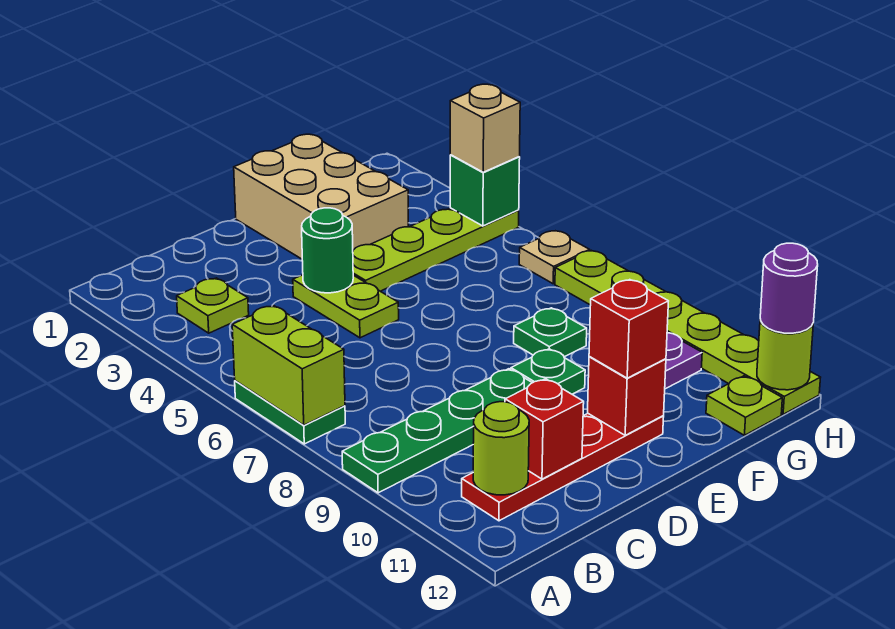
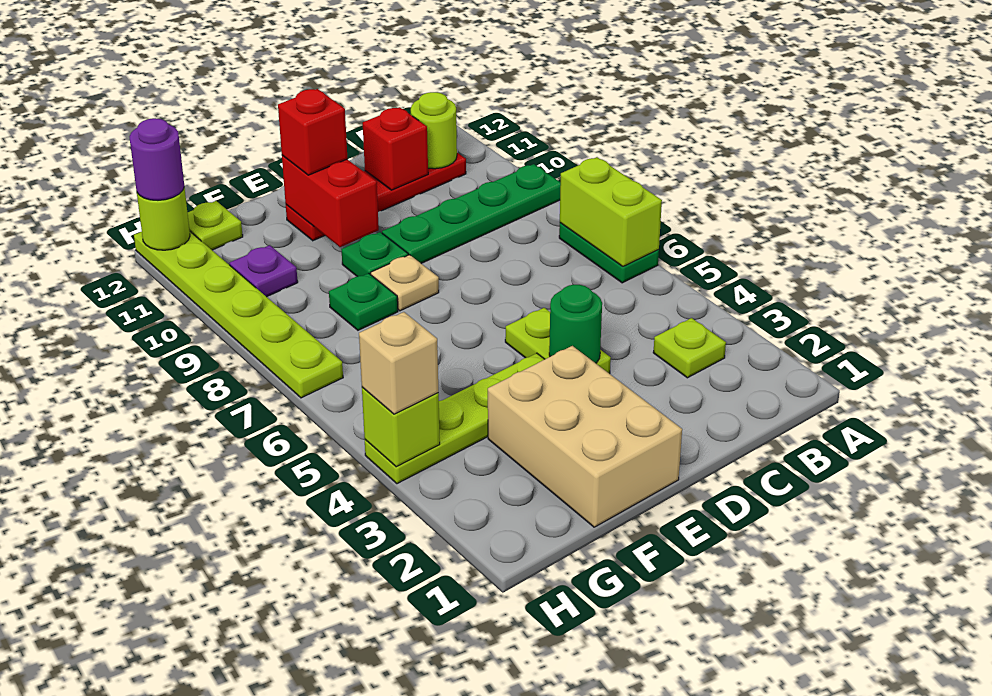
red brick E11 level 2 -> red brick E10:E11 level 2
green brick H4 level 2 -> lime brick H4 level 2
tan plate H6 level 1 -> tan plate E8 level 1

